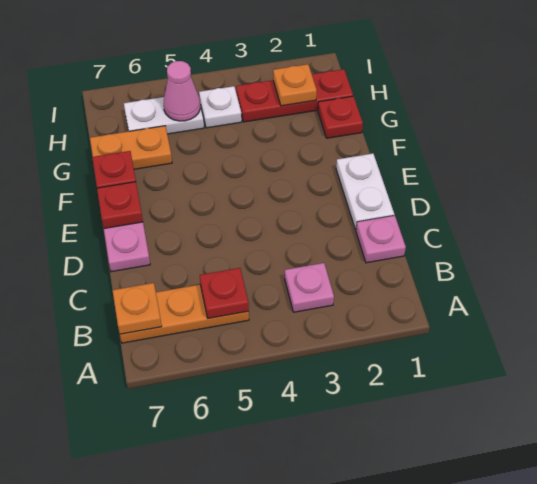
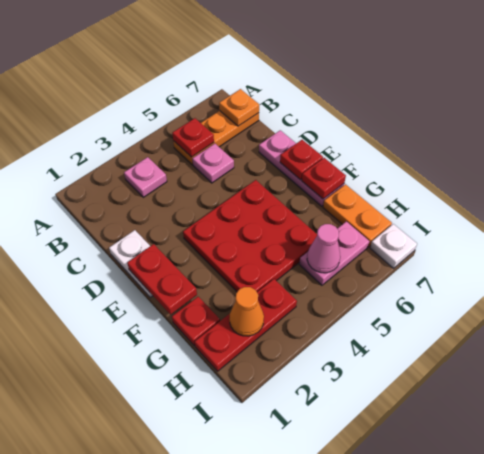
pink plate C1 level 1 -> pink plate C5 level 1
none -> red plate E1:F1 level 2
none -> red plate E3:G5 level 1
orange plate G6:G7 level 1 -> orange plate G7:H7 level 1
orange plate H2 level 2 -> orange cone H2 level 2
white plate H4 level 1 -> white plate I7 level 1
white plate H5:H6 level 1 -> pink plate H5:H6 level 1

